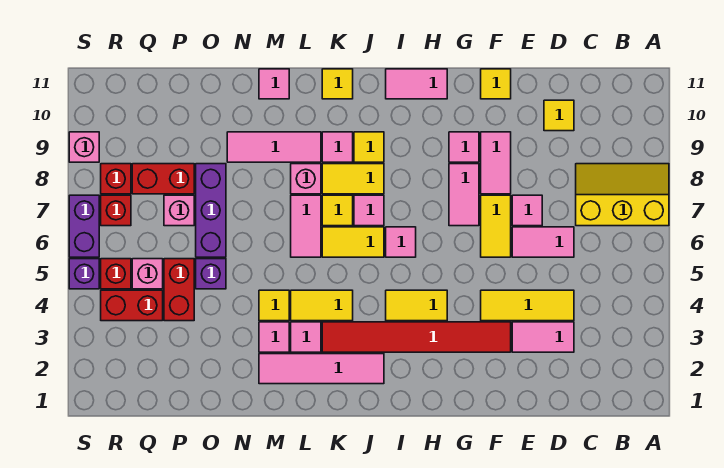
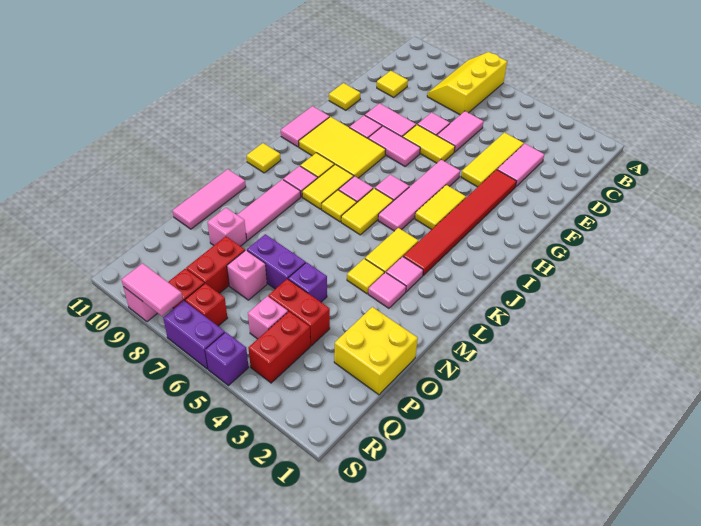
none -> yellow tile H8:I10 level 1
pink tile J2:M2 level 1 -> pink tile G5:J5 level 1
pink tile L6:L7 level 1 -> pink tile S8:S9 level 2
pink brick L8 level 1 -> pink brick O9 level 1
pink tile M11 level 1 -> pink tile M11:O11 level 1
none -> yellow brick O1:P2 level 1
purple brick O6:O8 level 1 -> purple brick O6:O7 level 1
red brick R5 level 1 -> none

